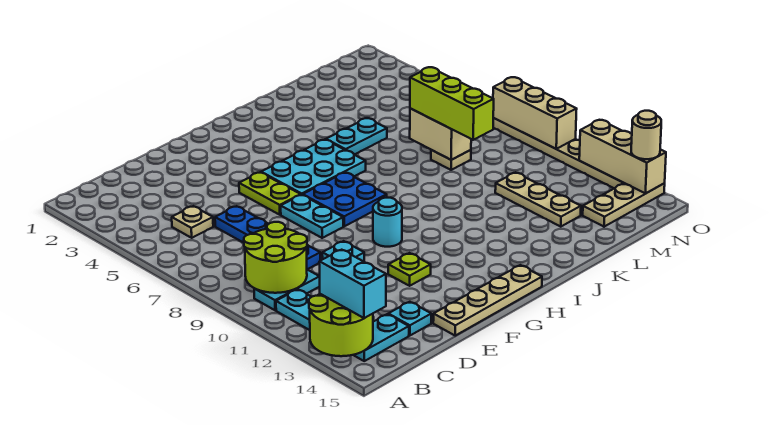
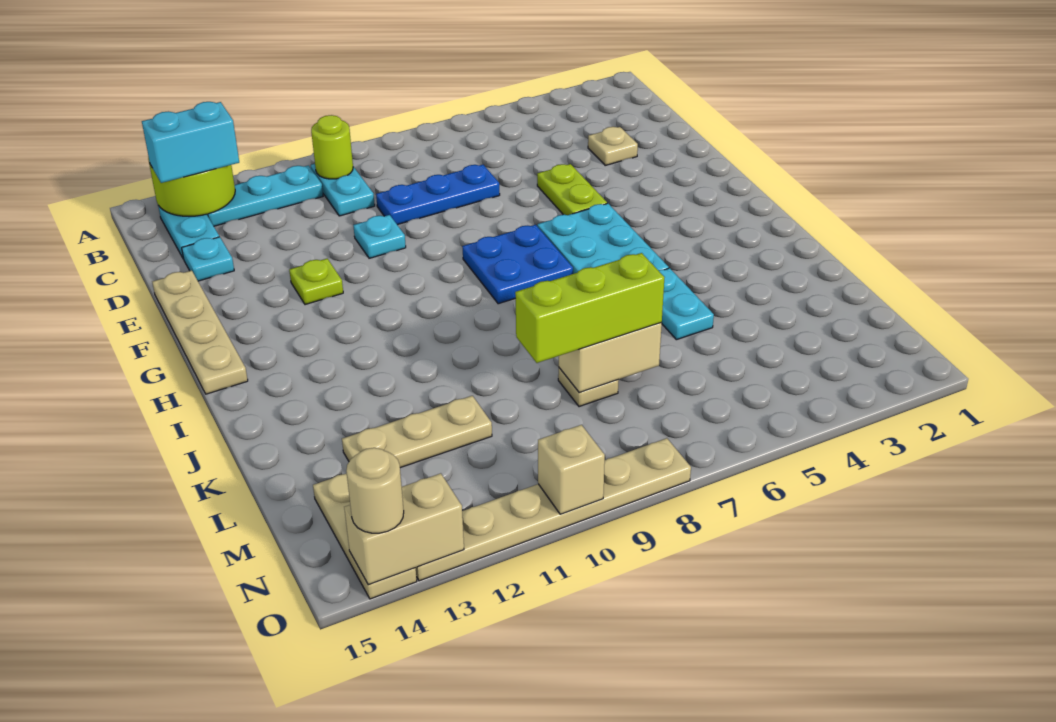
lime round brick B9:C10 level 2 -> lime round brick B10 level 2
tan plate C5 level 1 -> tan plate D3 level 1
blue plate D6:D9 level 1 -> blue plate D7:D9 level 1
lime plate F5:F6 level 1 -> lime plate E5:F5 level 1
cyan plate F7:F8 level 1 -> none
cyan round brick G10 level 1 -> none
tan brick O8:O10 level 2 -> tan brick O10 level 2
tan brick O12:O14 level 2 -> tan brick O13:O14 level 2

